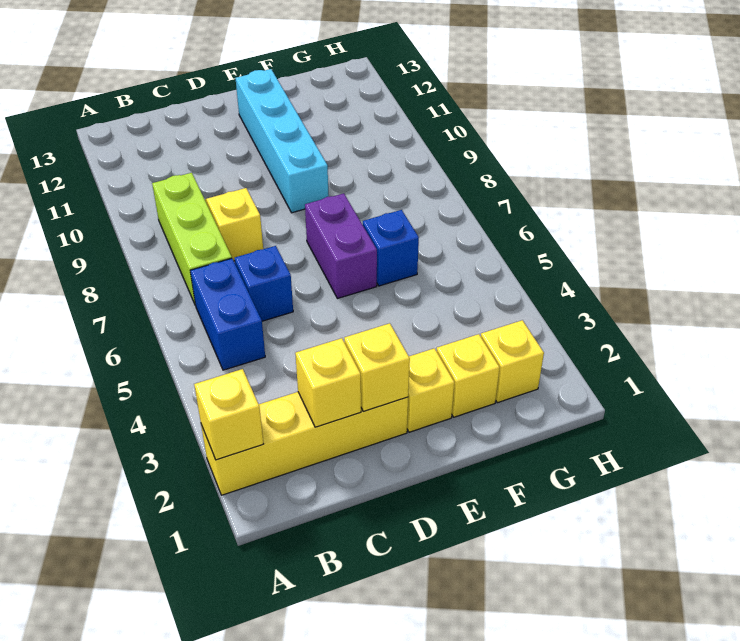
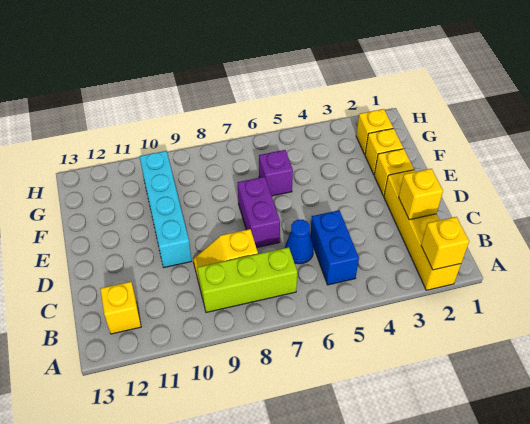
blue brick B5:B6 level 1 -> blue brick B5:C5 level 1
blue brick C6 level 1 -> blue cone C6 level 1
yellow brick D2 level 2 -> yellow brick B12 level 1
purple brick E6:E7 level 1 -> purple brick D7:E7 level 1
cyan brick E9:E12 level 1 -> cyan brick D10:G10 level 1
blue brick F6 level 1 -> purple brick F6 level 1

